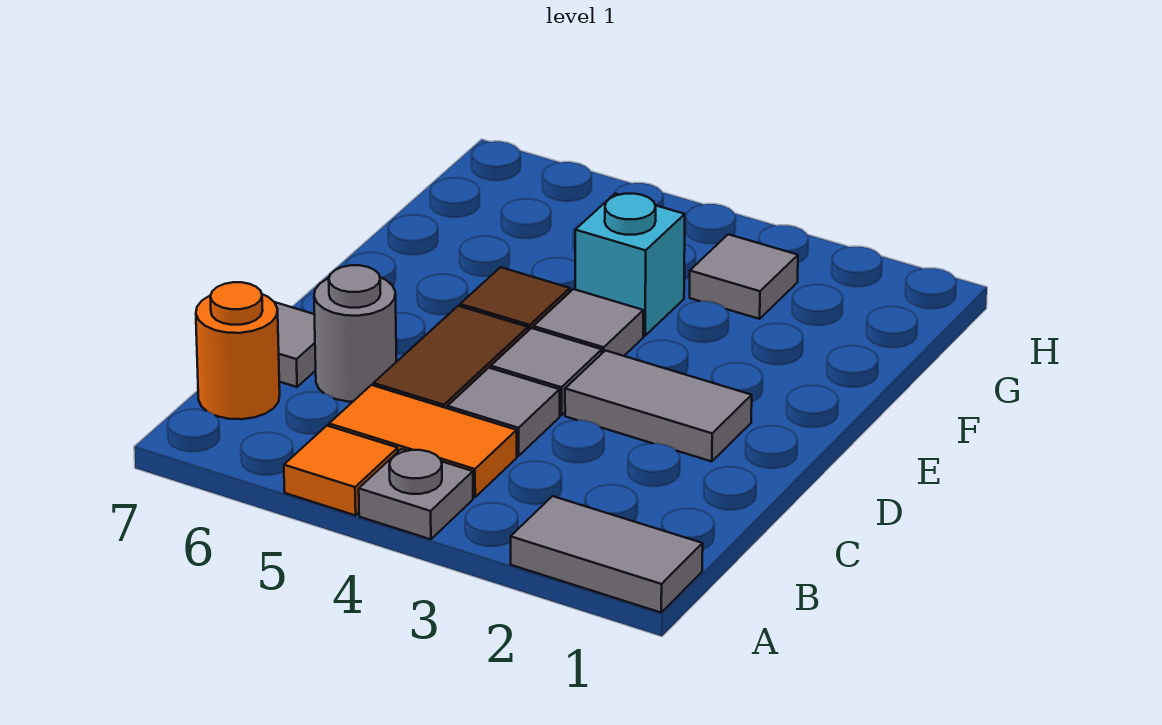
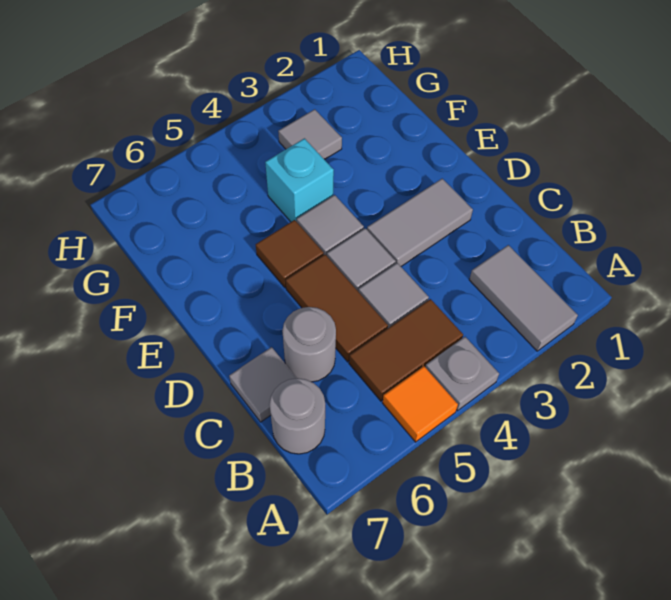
grey tile A1:A2 level 1 -> grey tile A2:B2 level 1
orange tile B4:B5 level 1 -> brown tile B4:B5 level 1
orange round brick B7 level 1 -> grey round brick B7 level 1

